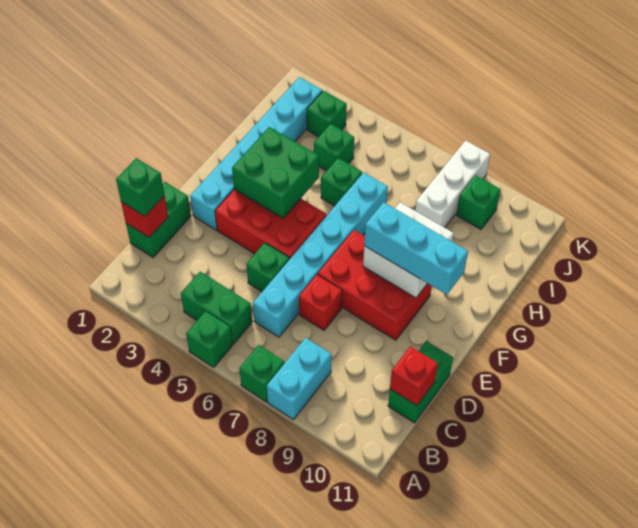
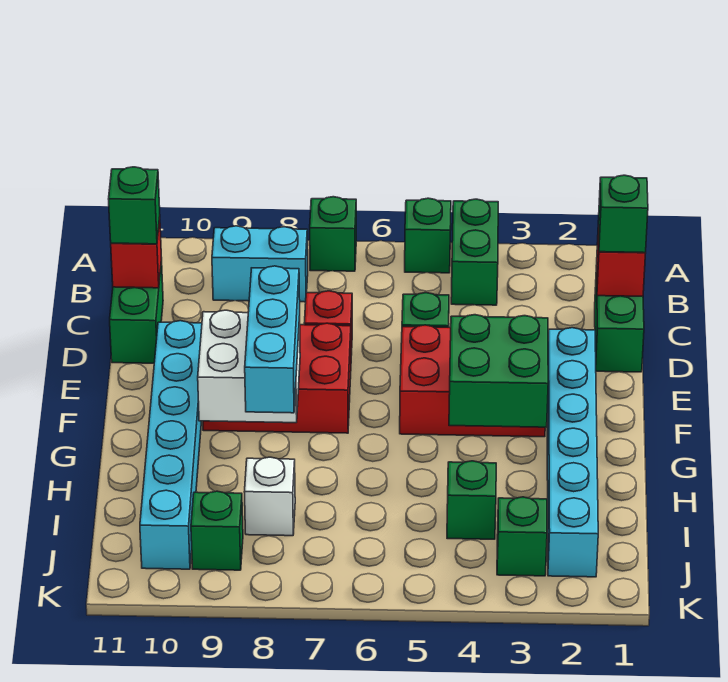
cyan brick A8:B8 level 1 -> cyan brick B8:B9 level 1
green brick B4:B5 level 1 -> green brick A4:B4 level 1
cyan brick C6:H6 level 1 -> cyan brick E10:J10 level 1
cyan brick F8:F10 level 3 -> cyan brick F8:H8 level 3
green brick H5 level 1 -> green brick C11 level 3
white brick I8:K8 level 1 -> white brick I8 level 1

